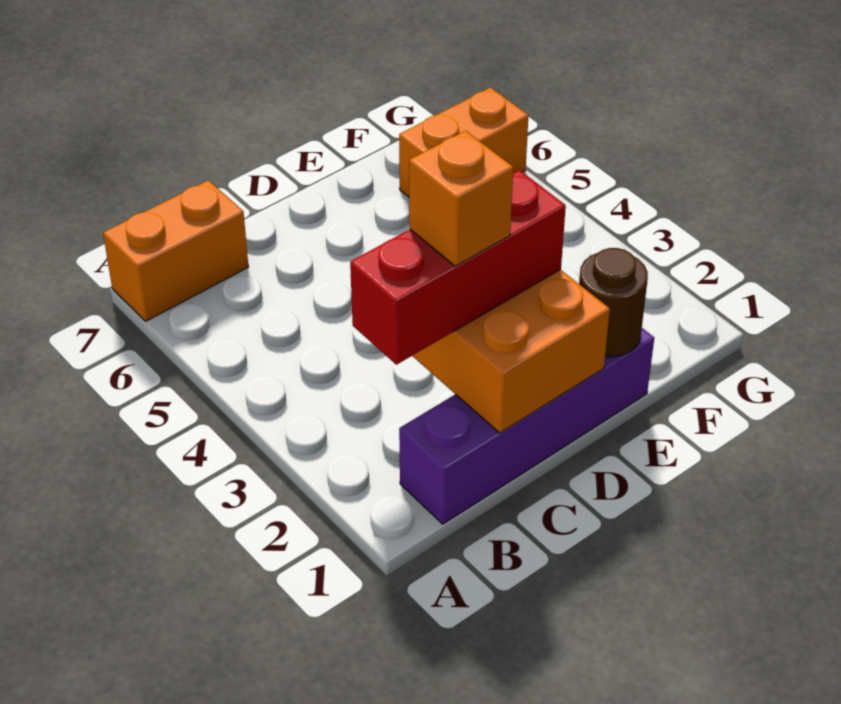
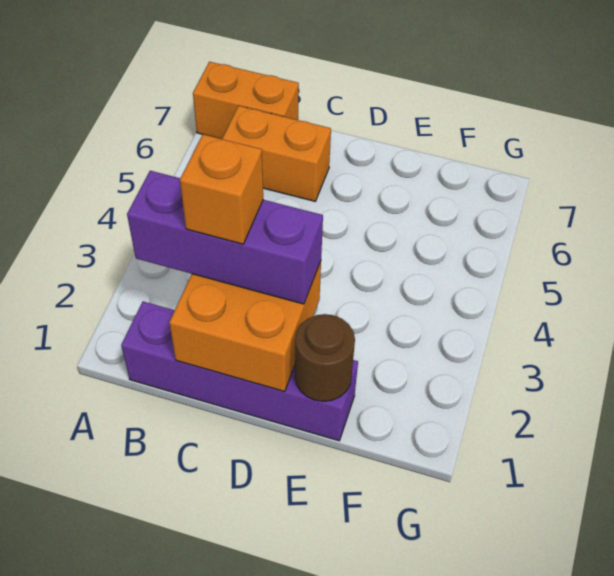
red brick B2:D2 level 3 -> purple brick B2:D2 level 3
orange brick F6:G6 level 1 -> orange brick B6:C6 level 1

